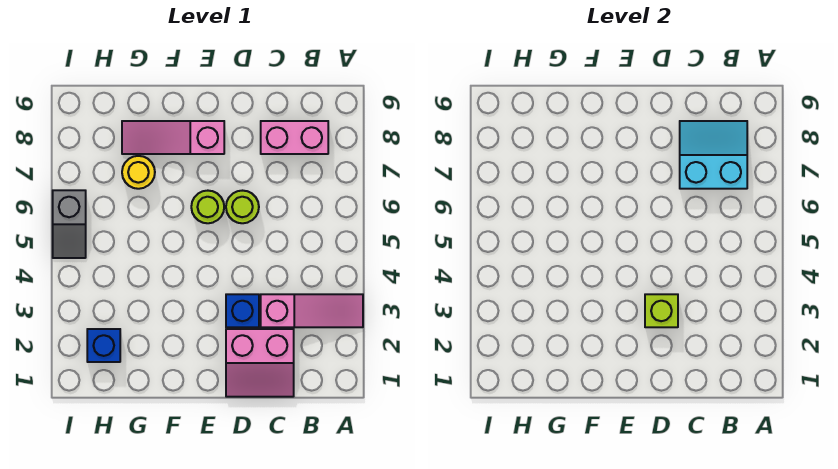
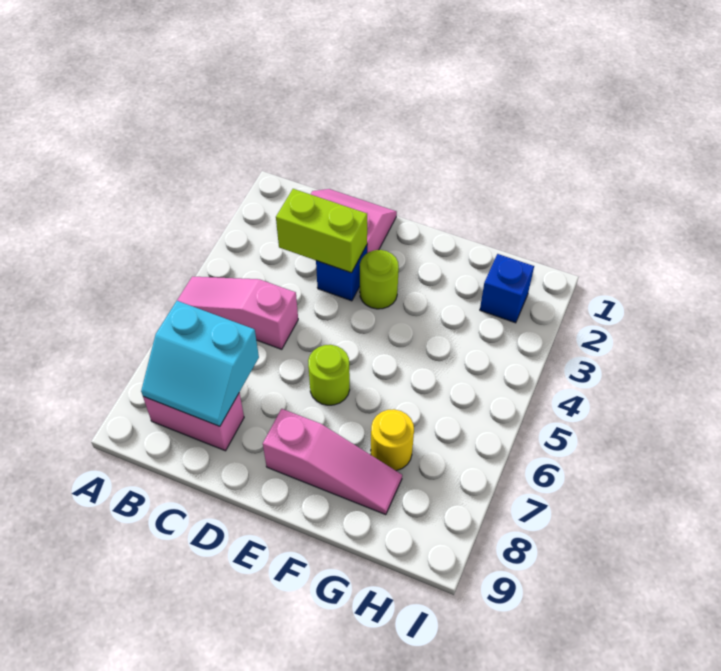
pink slope A3:C3 level 1 top C -> pink slope A5:C5 level 1 top C
lime brick D3 level 2 -> lime brick C3:D3 level 2
lime round brick D6 level 1 -> lime round brick E3 level 1
grey slope I5:I6 level 1 top 6 -> none

